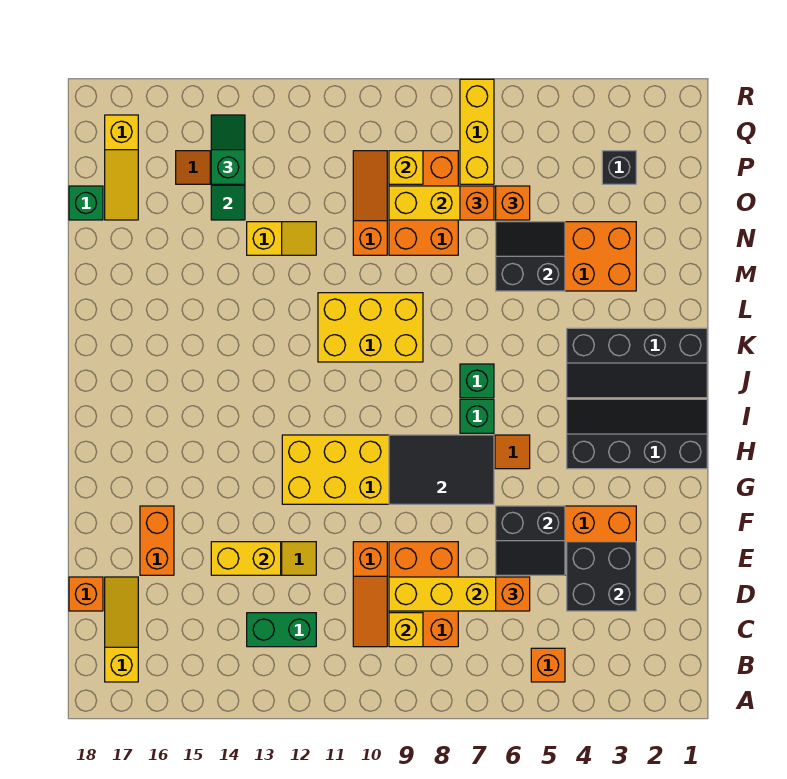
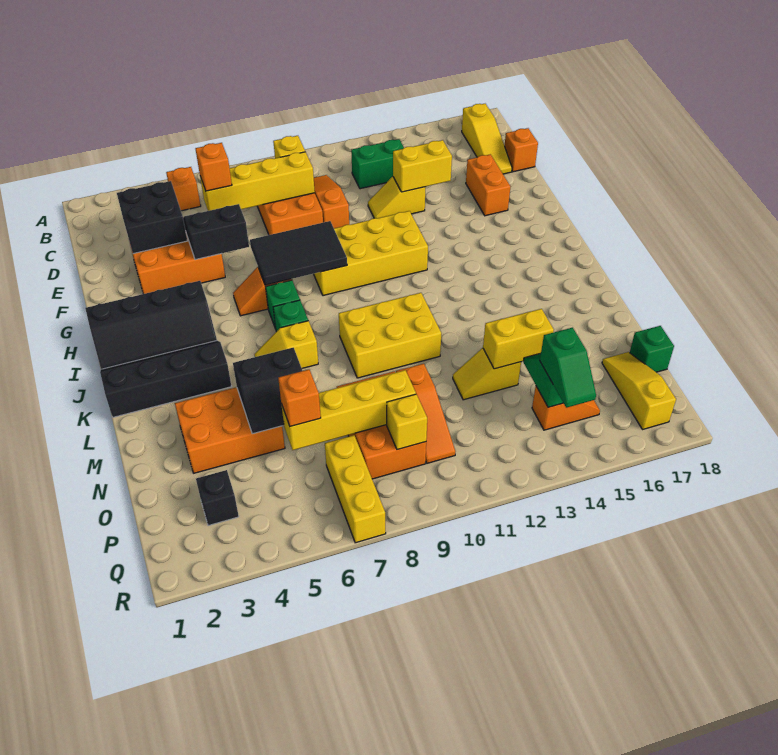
none -> yellow slope K6:K7 level 1 top 7
none -> yellow brick N13:N14 level 2
orange brick O7 level 3 -> none

